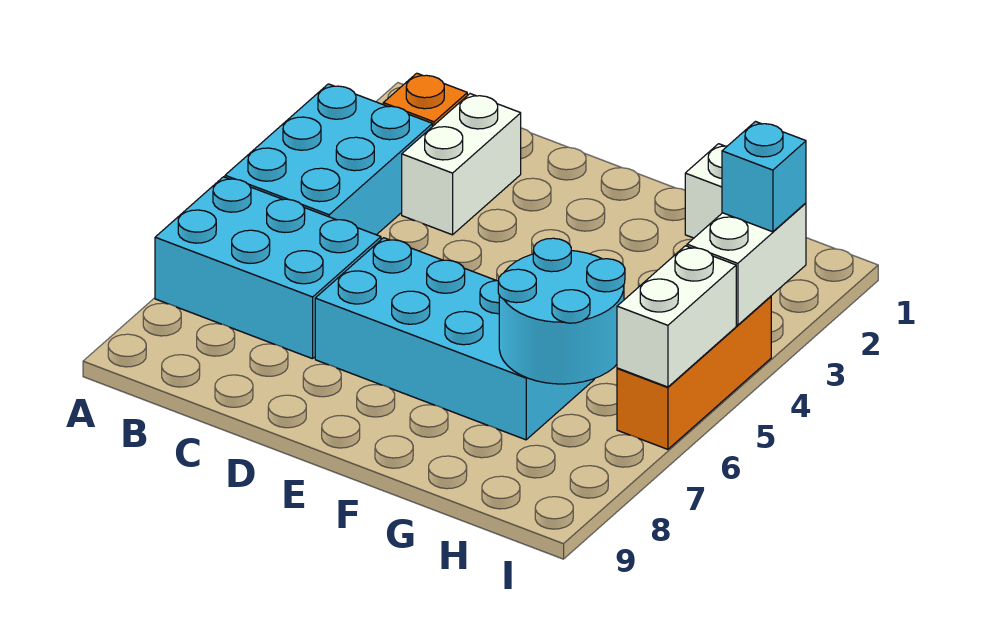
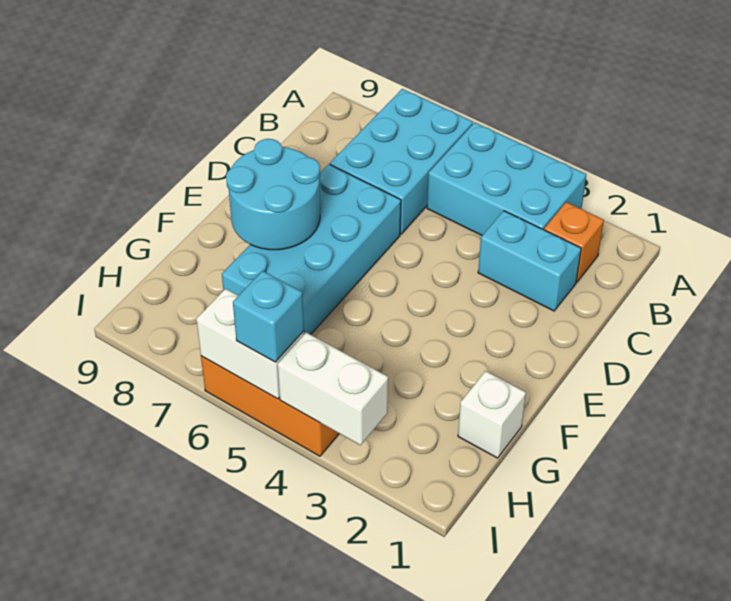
white brick C2:C3 level 1 -> cyan brick C2:C3 level 1
cyan round brick G6:H7 level 2 -> cyan round brick E7:F8 level 2
cyan brick I3 level 3 -> cyan brick I5 level 3

